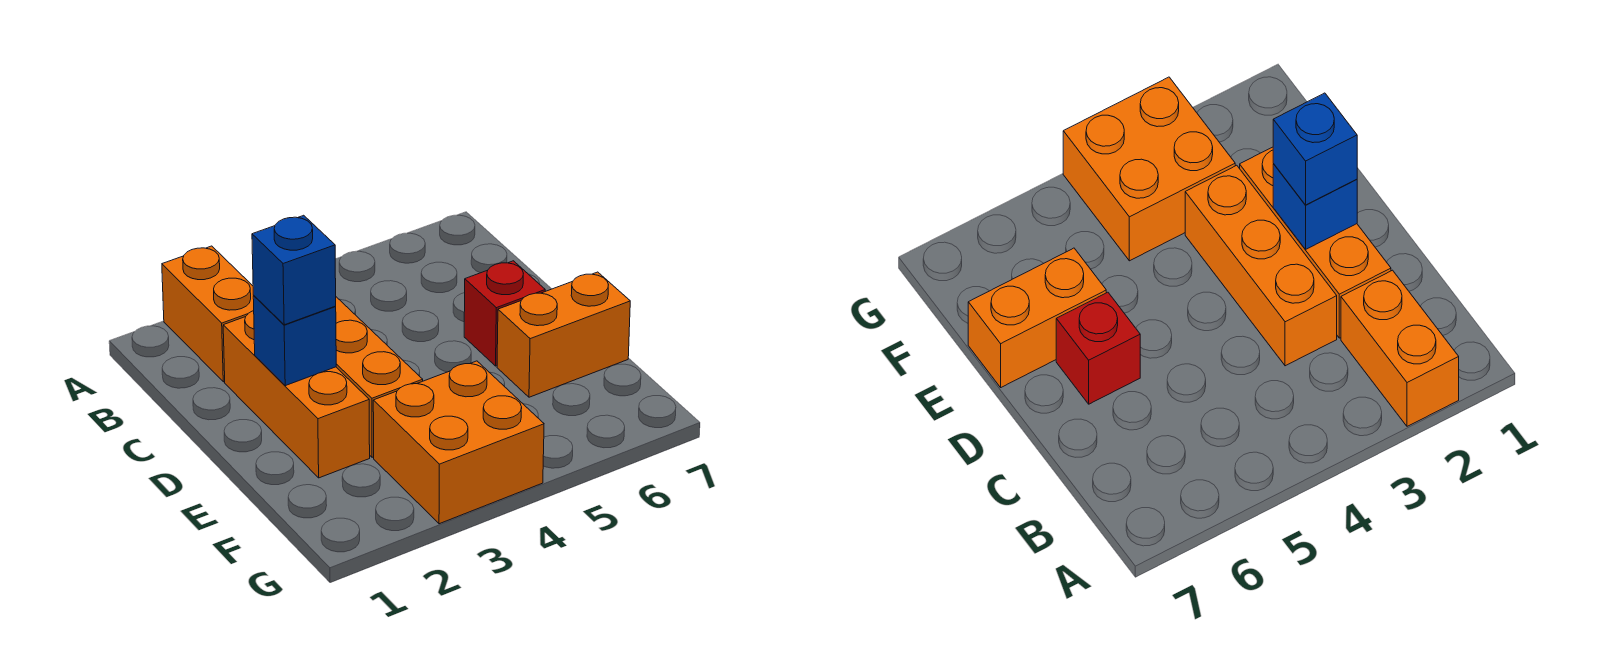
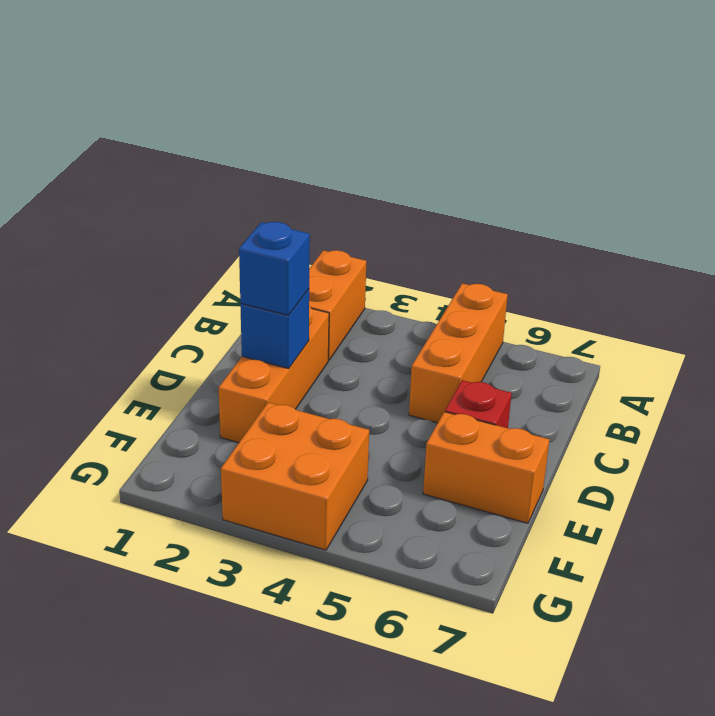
orange brick C3:E3 level 1 -> orange brick A5:C5 level 1

